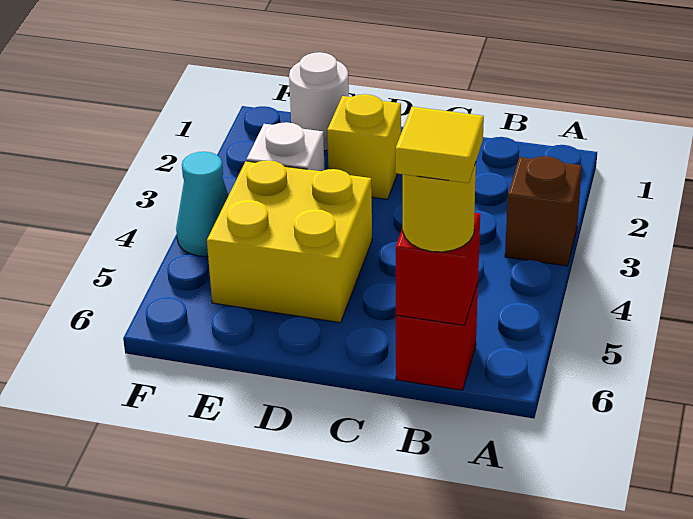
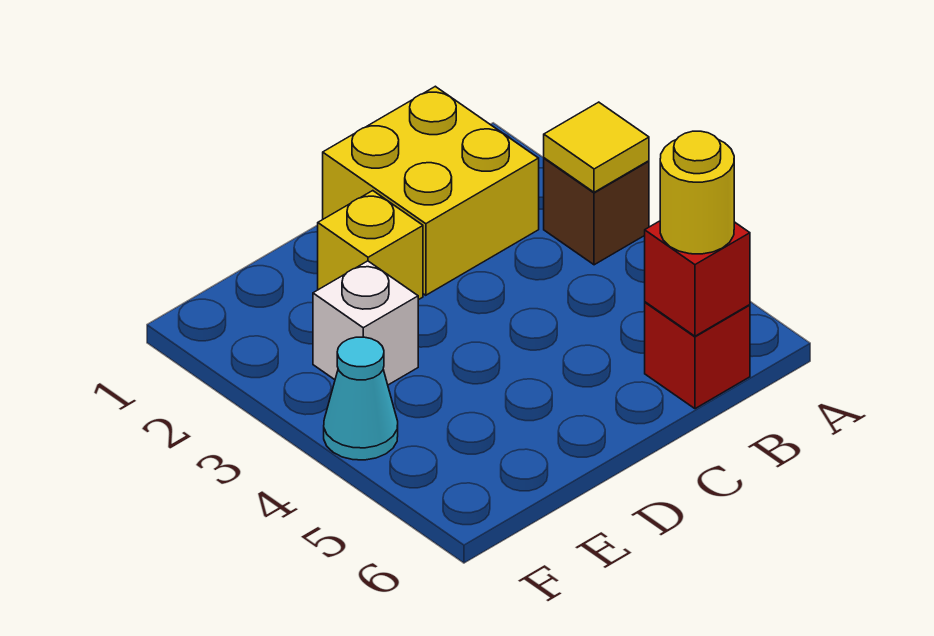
yellow tile B6 level 4 -> yellow tile A3 level 2
yellow brick D4:E5 level 1 -> yellow brick B1:C2 level 1
white round brick E1 level 1 -> none

